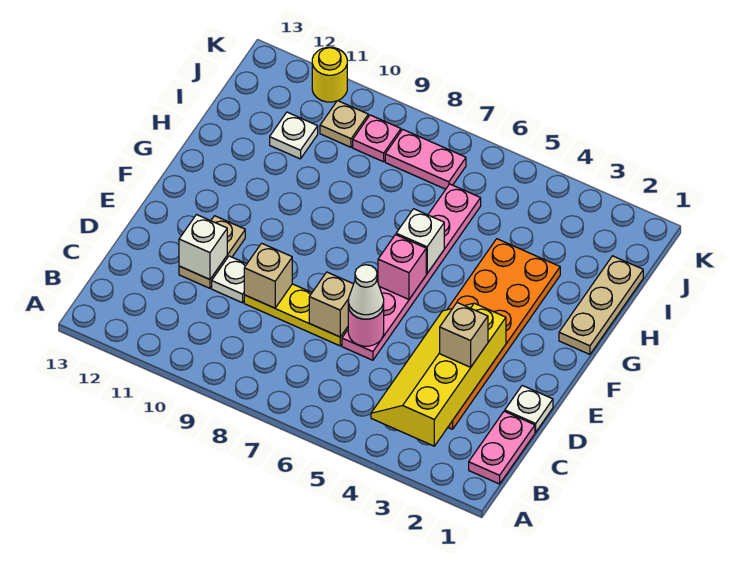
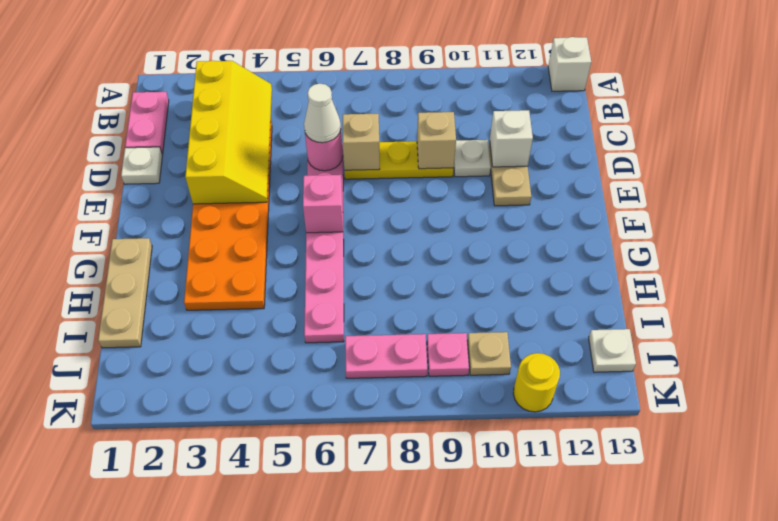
tan brick D3 level 3 -> none
white brick G6 level 2 -> white brick A13 level 1
white plate I11 level 1 -> white plate J13 level 1

